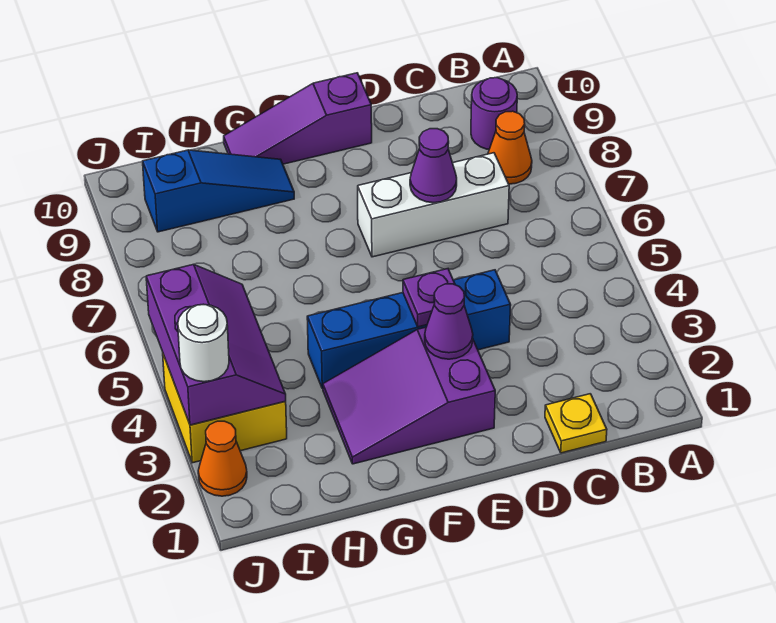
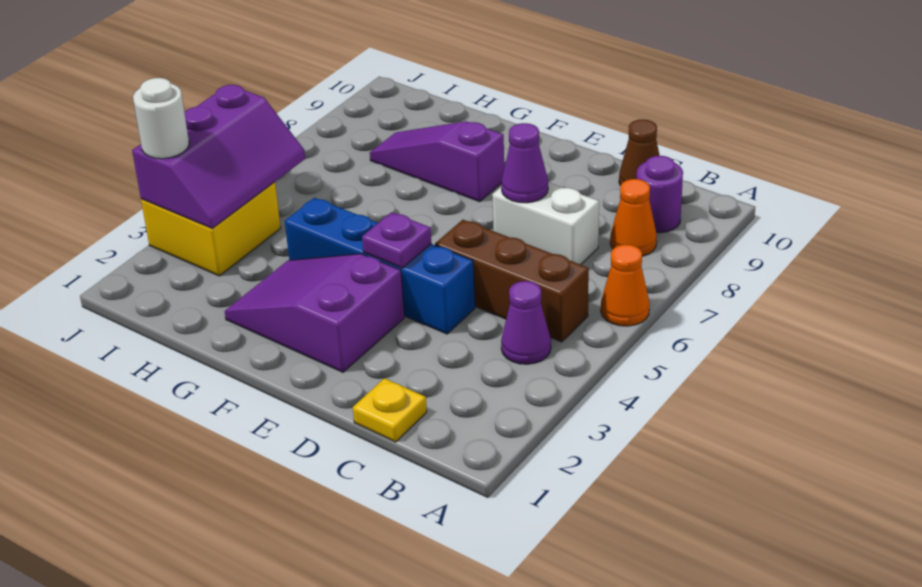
none -> brown brick B5:D5 level 1
white brick C7:E7 level 1 -> white brick C7:D7 level 1
none -> brown cone C10 level 1
purple cone E3 level 2 -> purple cone B4 level 1
purple slope E10:G10 level 1 top E -> purple slope F8:H8 level 1 top F
blue slope G9:I9 level 1 top I -> none
orange cone J2 level 1 -> orange cone A6 level 1

